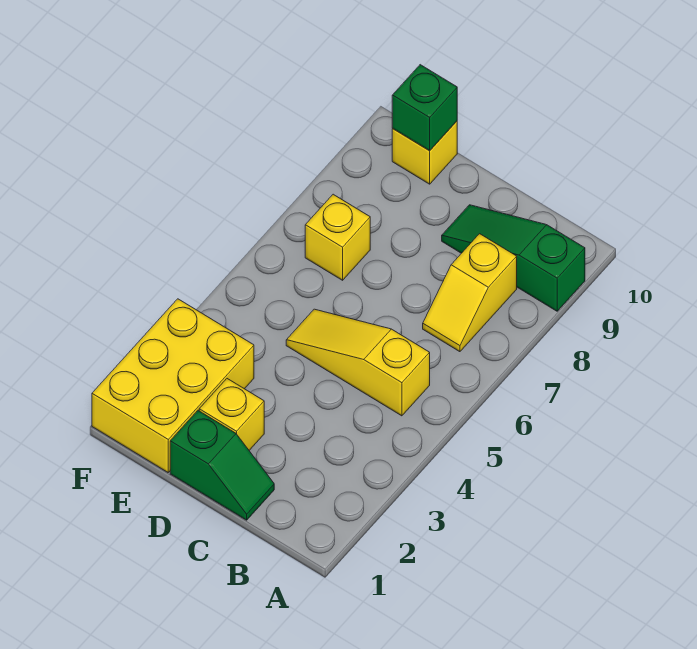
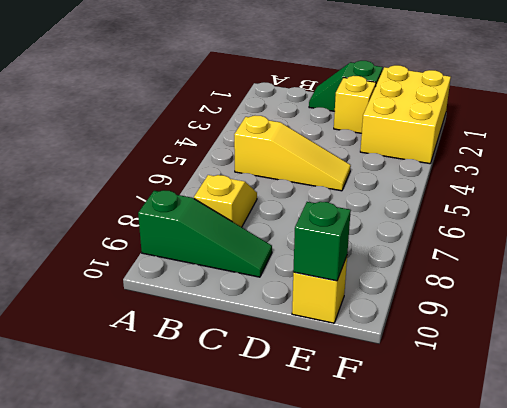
yellow brick E7 level 1 -> none

